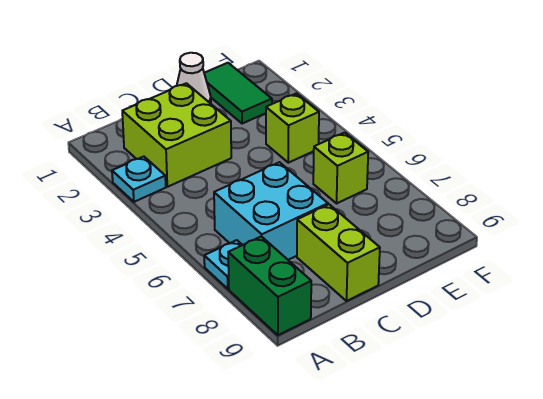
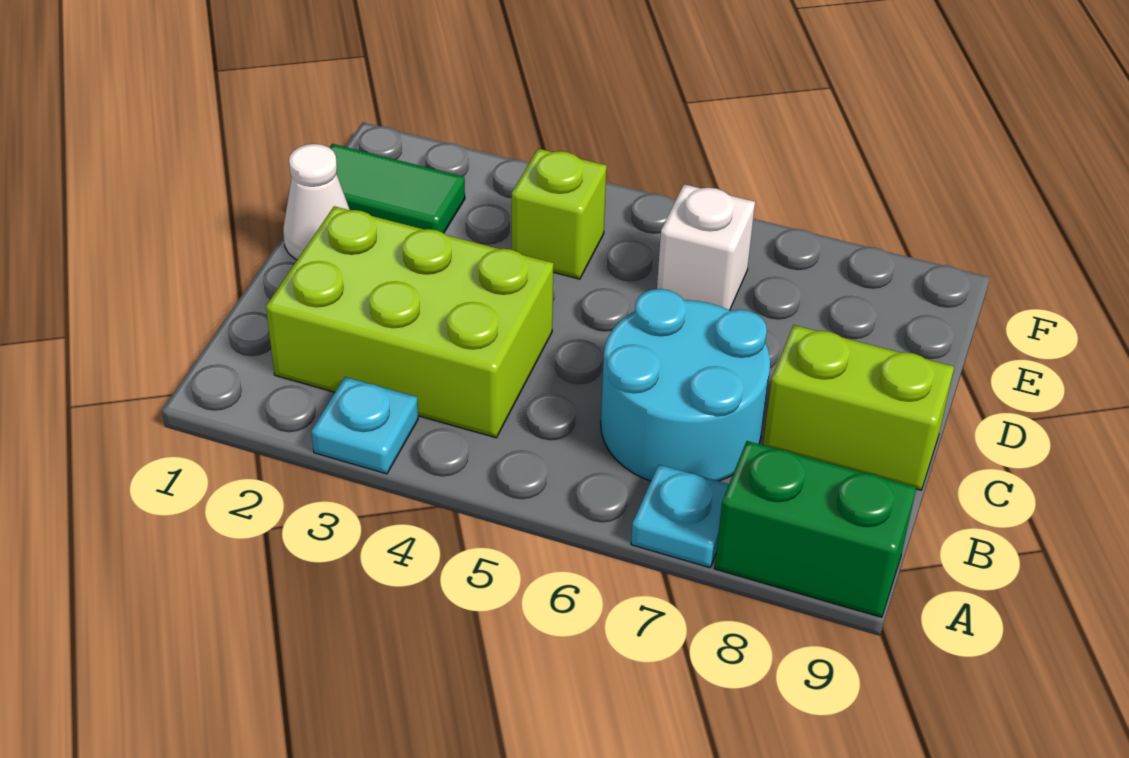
lime brick B2:C3 level 1 -> lime brick B2:C4 level 1
cyan brick B6:C7 level 1 -> cyan round brick B6:C7 level 1
lime brick E6 level 1 -> white brick E6 level 1

